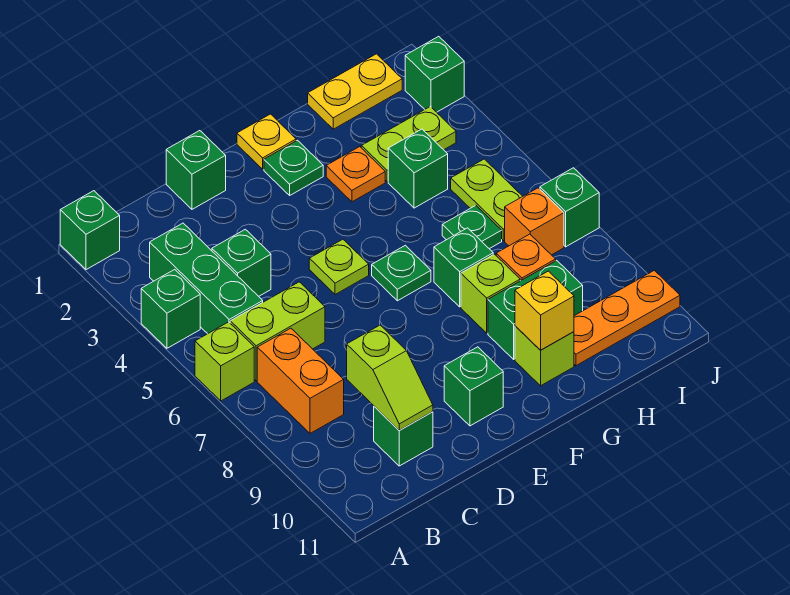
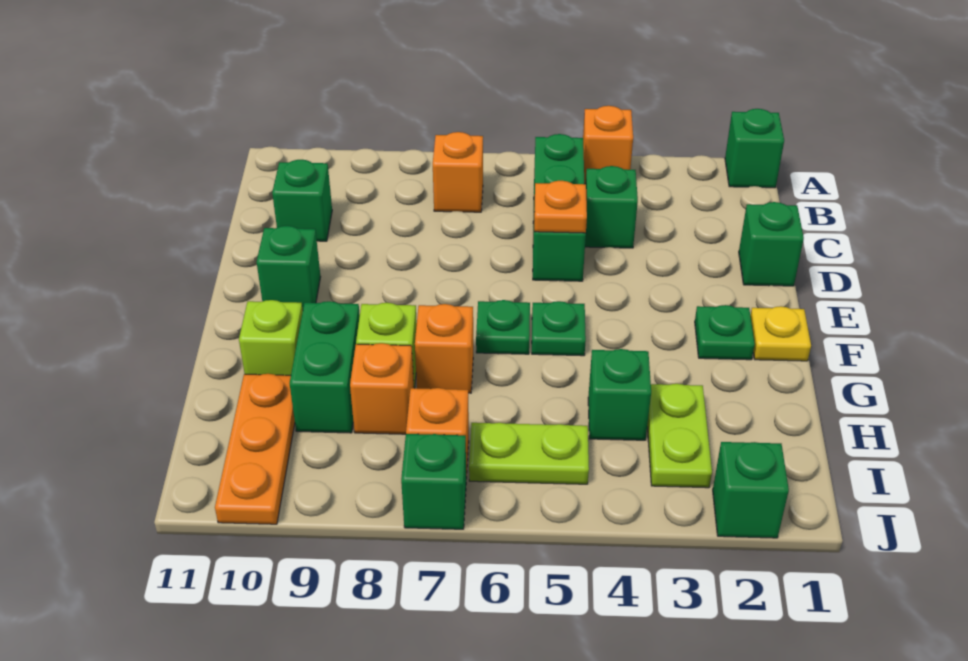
green brick A4 level 1 -> orange brick A4 level 1
lime brick A6 level 1 -> none
green brick B3:B5 level 1 -> green brick B5:D5 level 1
lime brick B6:C6 level 1 -> none
orange brick B7:B8 level 1 -> orange brick B7 level 1
lime slope C9:C10 level 2 top 9 -> none
lime plate E5 level 1 -> none
orange plate G3 level 1 -> orange plate D5 level 2
green brick G7 level 1 -> orange brick G7 level 1
yellow brick G10 level 2 -> none
yellow plate H1:I1 level 1 -> none
green plate H6 level 1 -> green plate F5 level 1

